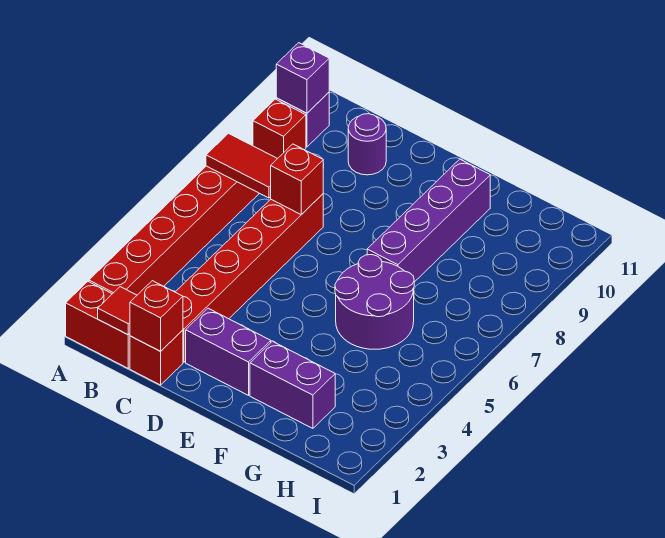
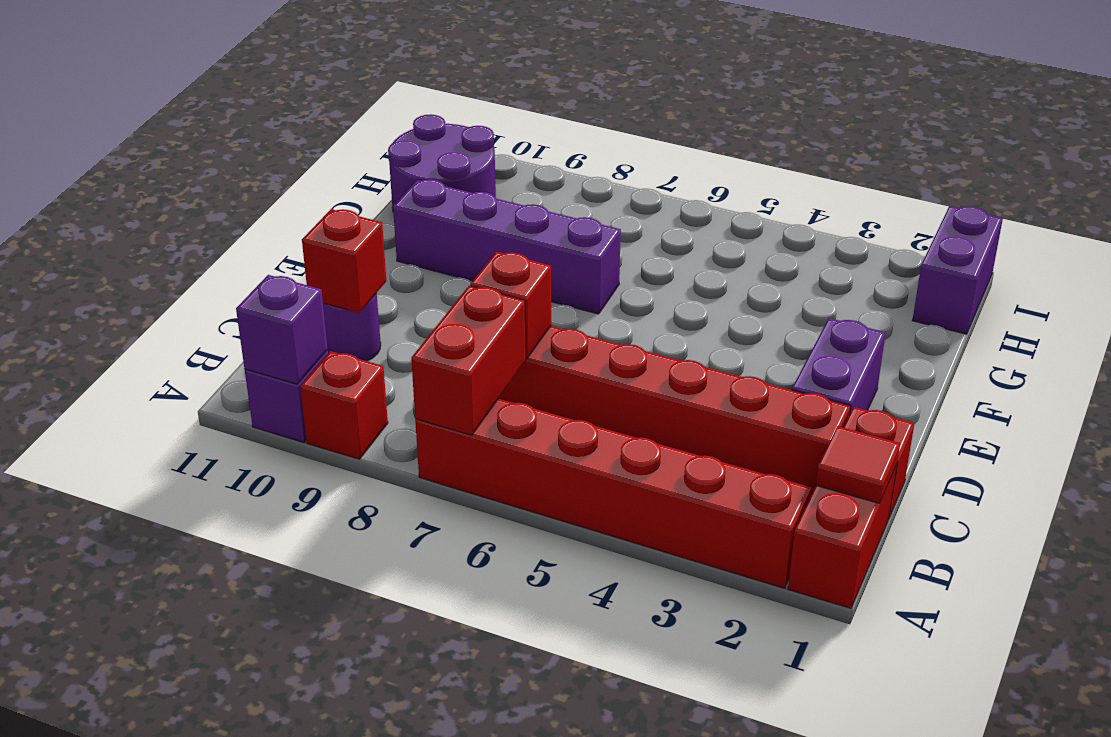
red tile A7:B7 level 2 -> red brick A7:B7 level 2
red brick C1 level 2 -> red brick C10 level 2
purple brick F2:G2 level 1 -> purple brick H1:I1 level 1
purple round brick F5:G6 level 1 -> purple round brick G10:H11 level 1

